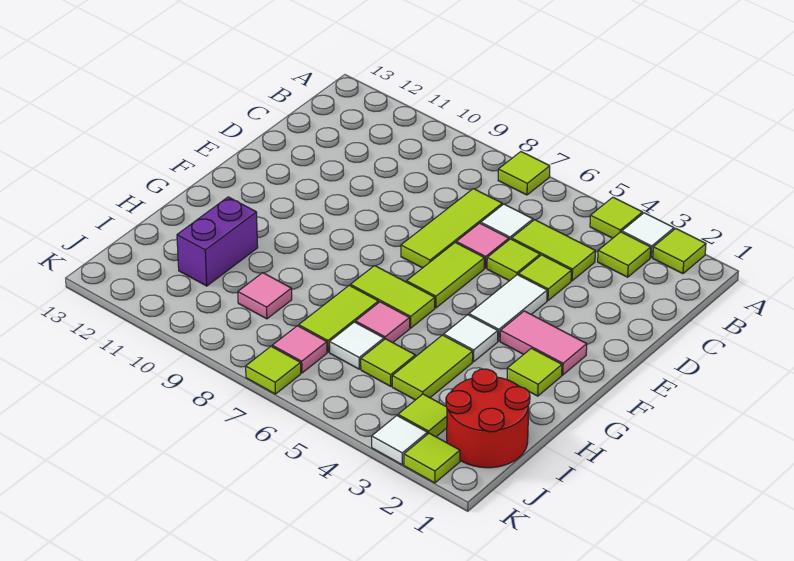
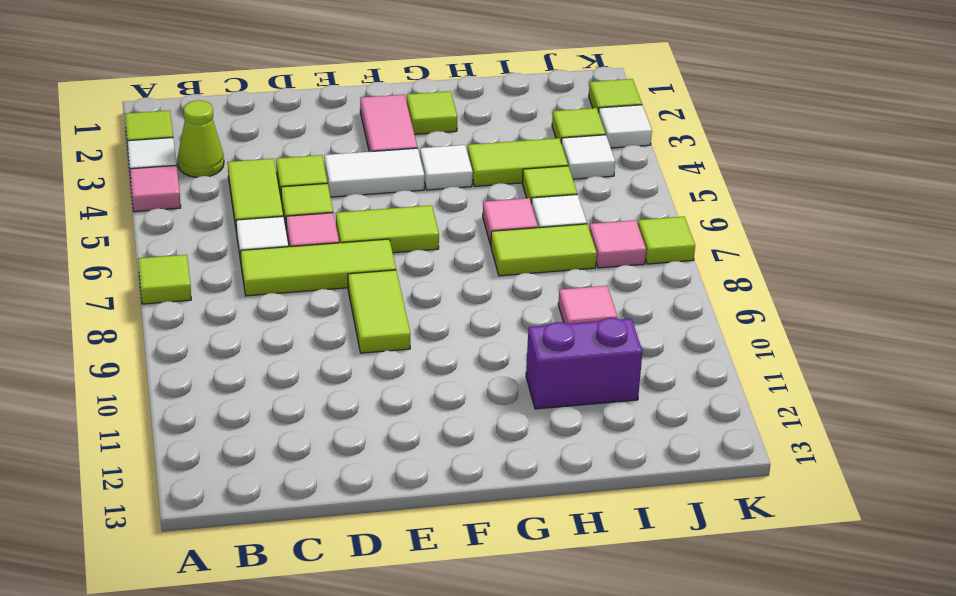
lime tile A4 level 1 -> pink tile A4 level 1
lime tile B3 level 1 -> lime cone B3 level 1
lime tile G6:G7 level 1 -> lime tile E8:E9 level 1
red round brick I1:J2 level 1 -> none
none -> white tile J4 level 1

